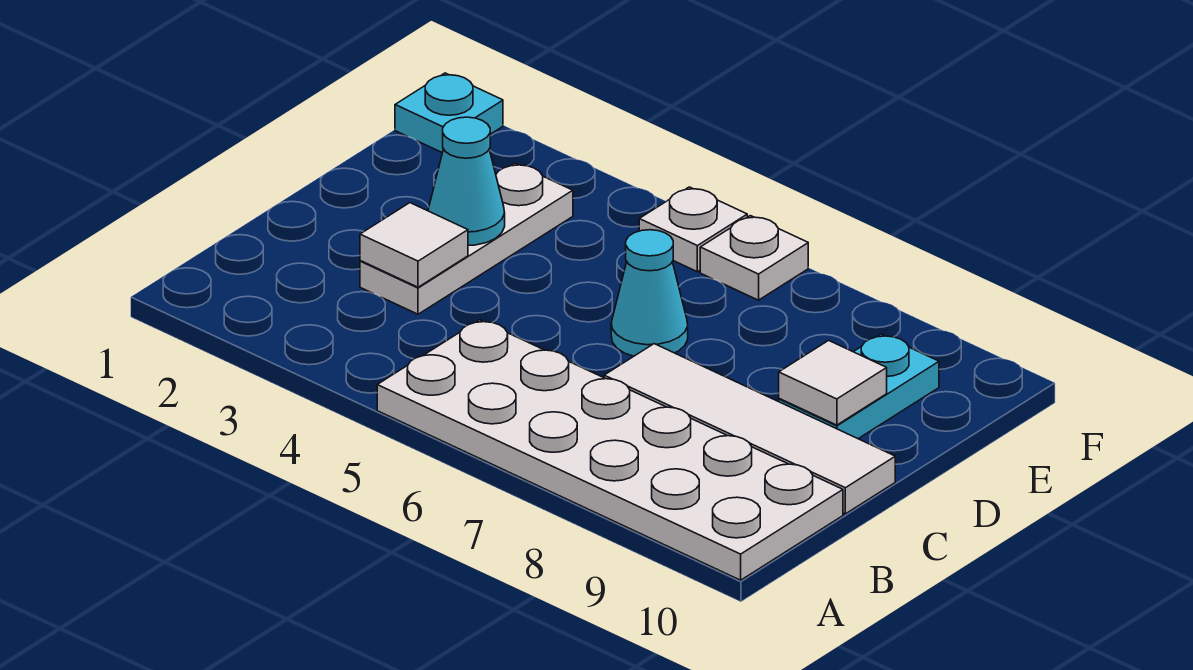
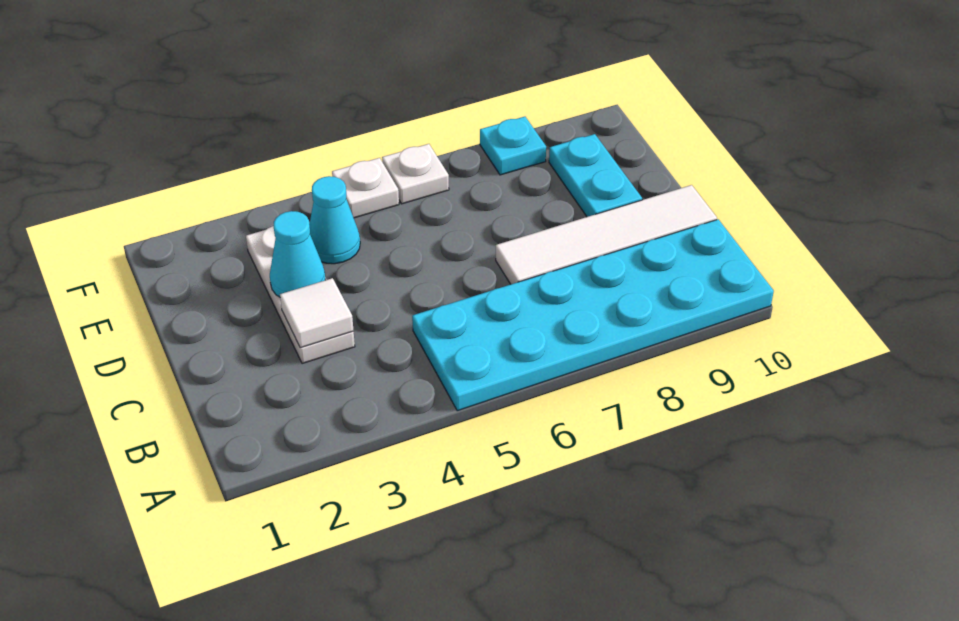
white plate A5:B10 level 1 -> cyan plate A5:B10 level 1
cyan cone D6 level 1 -> cyan cone E4 level 1
white tile D9 level 2 -> none
cyan plate F1 level 1 -> cyan plate F8 level 1

